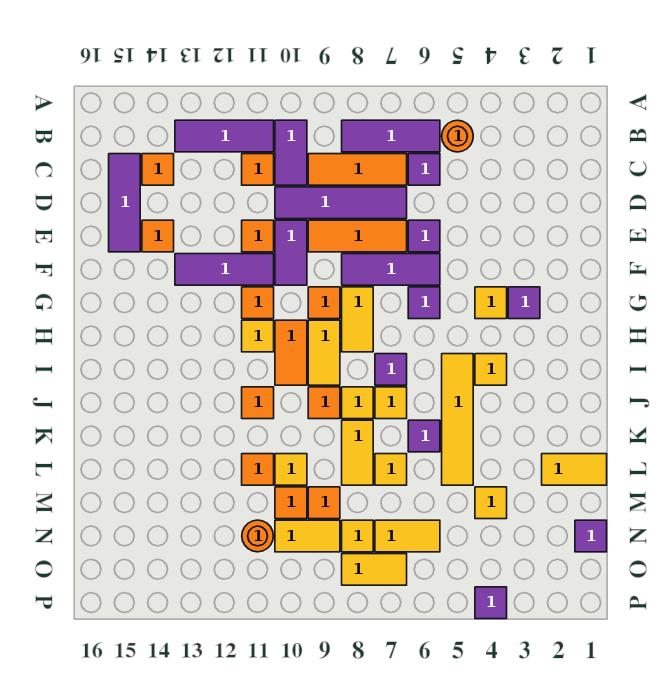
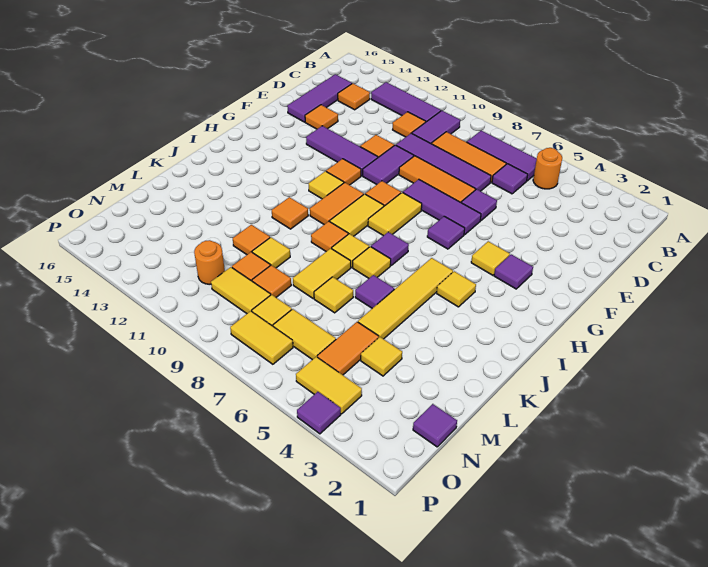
yellow tile L1:L2 level 1 -> yellow tile O4:O5 level 1
none -> orange tile M5:N5 level 1

